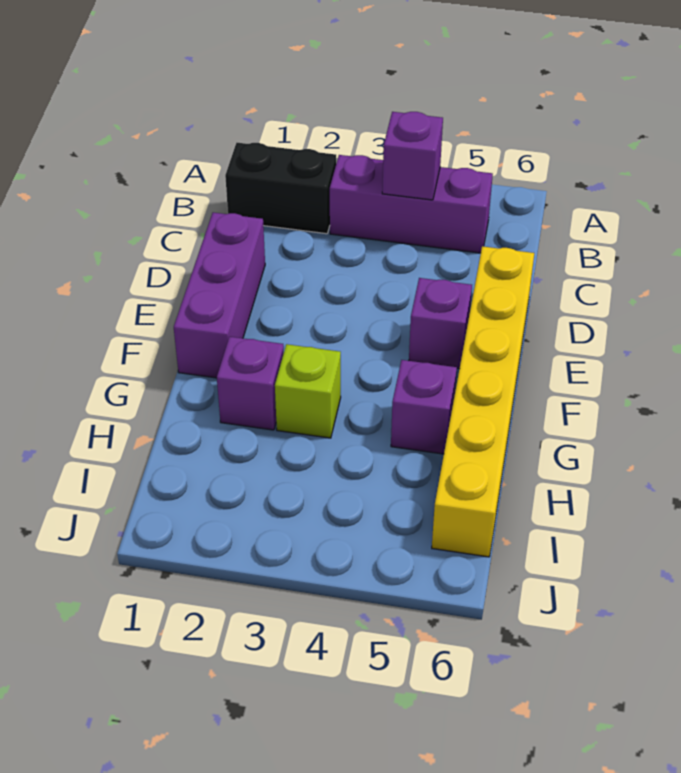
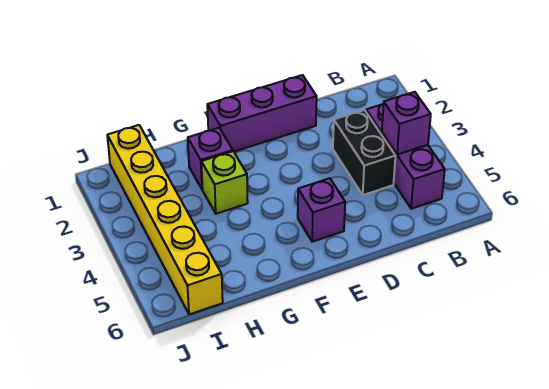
black brick B1:B2 level 1 -> black brick C3:C4 level 1
yellow brick D6:I6 level 1 -> yellow brick I1:I6 level 1
purple brick G5 level 1 -> none

